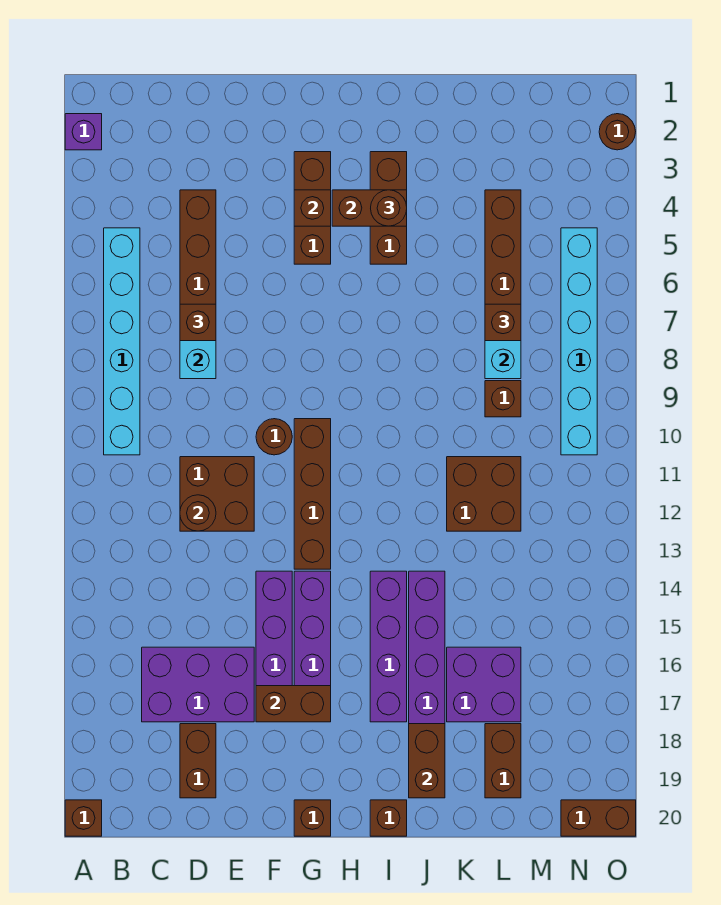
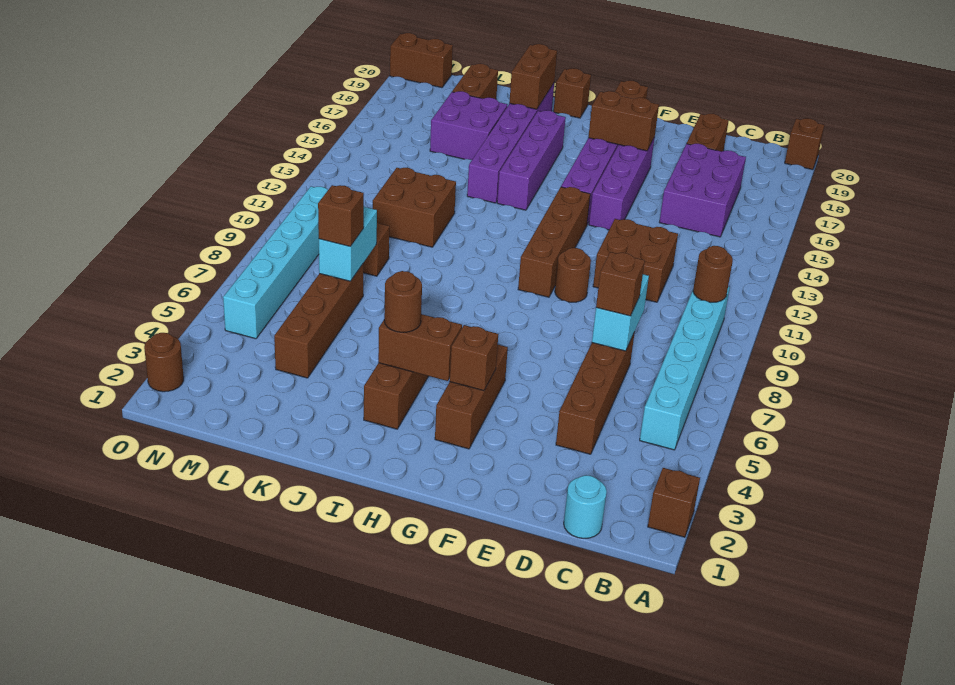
purple brick A2 level 1 -> brown brick A2 level 1
none -> cyan round brick C1 level 1
purple brick C16:E17 level 1 -> purple brick C15:D17 level 1
brown round brick D12 level 2 -> brown round brick B10 level 2

